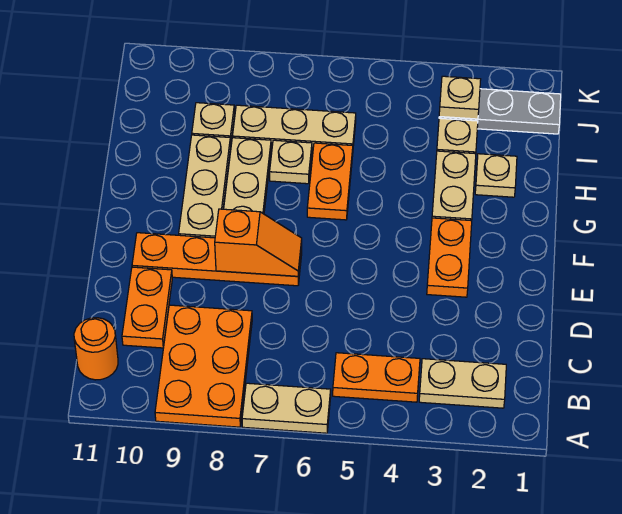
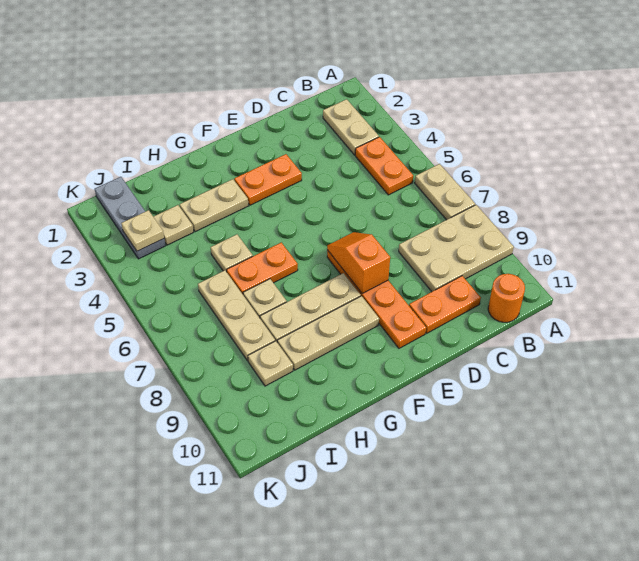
orange plate A8:C9 level 1 -> tan plate A8:C9 level 1
tan plate H2 level 1 -> tan plate H5 level 1

